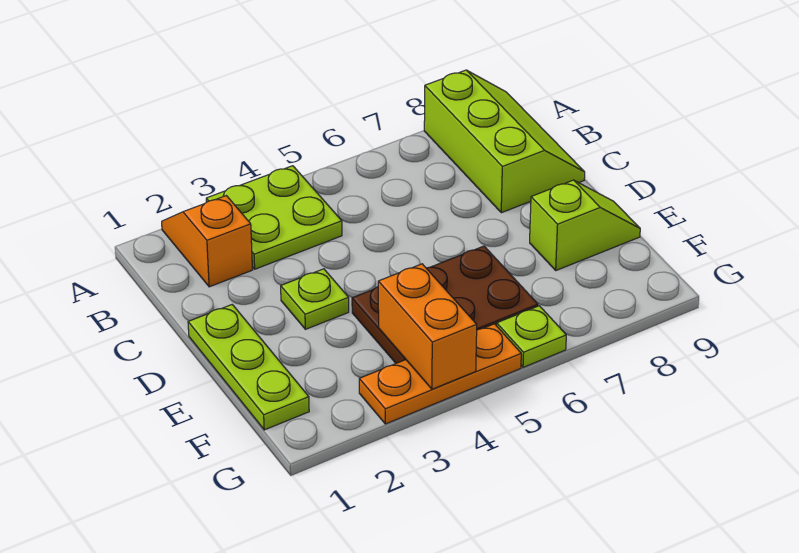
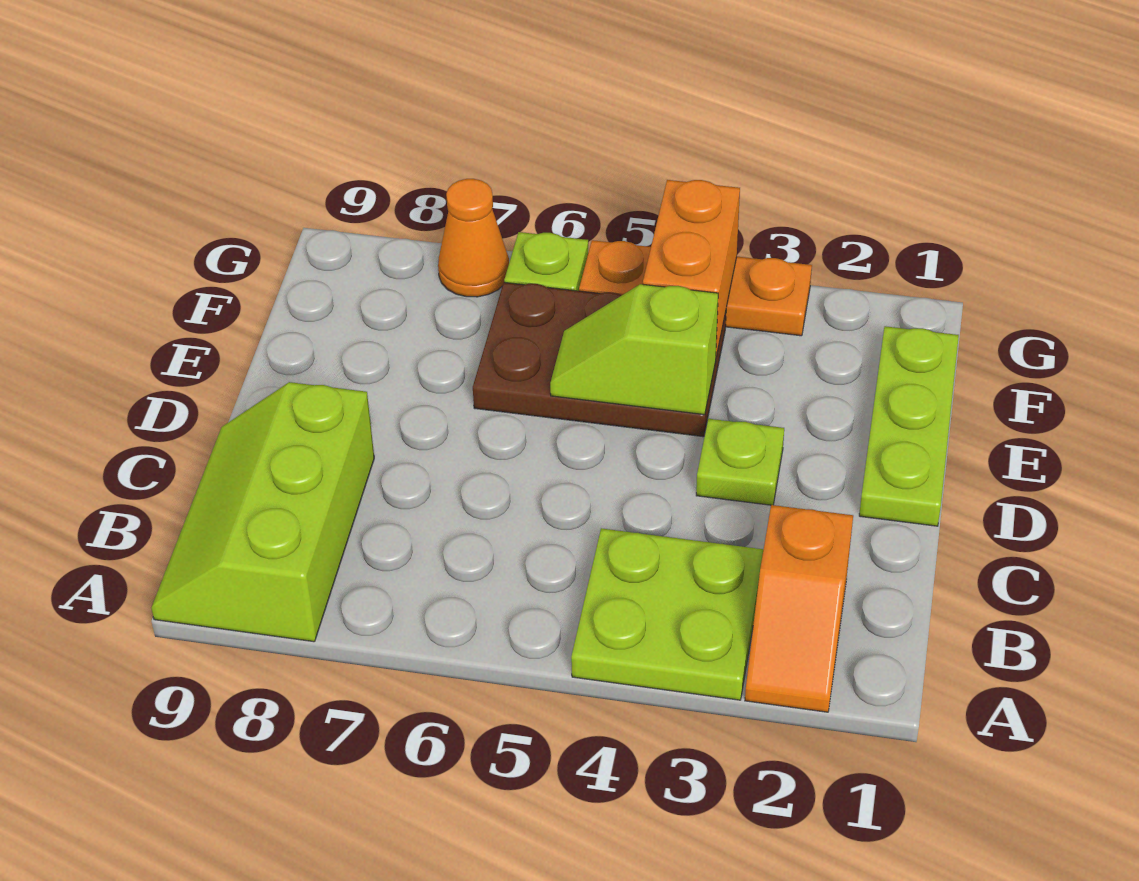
lime slope E8:E9 level 1 top 8 -> lime slope E4:E5 level 2 top 4
none -> orange cone G7 level 1

